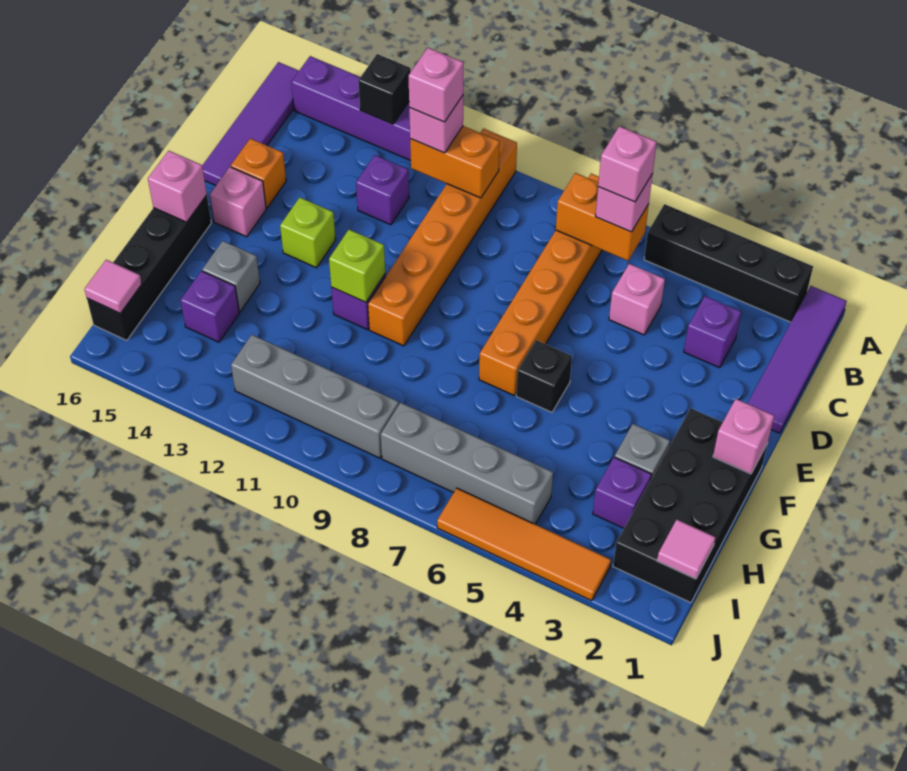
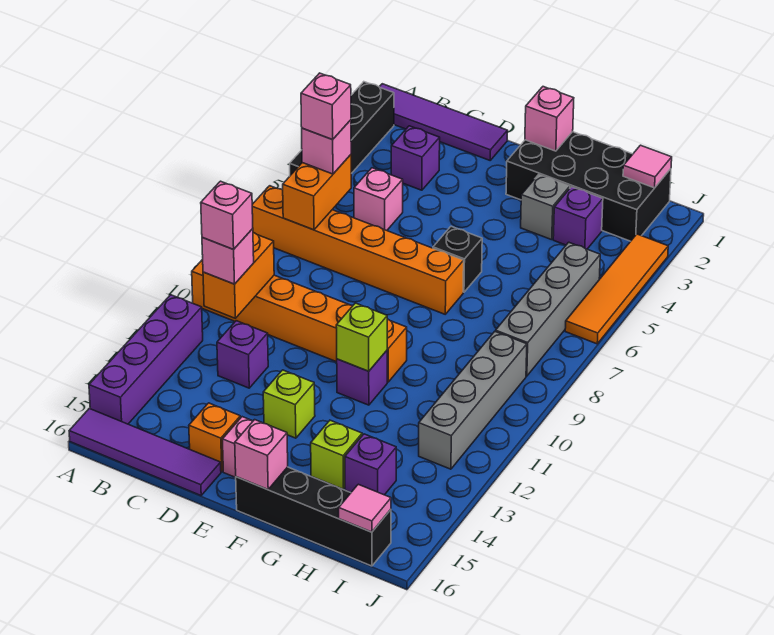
black brick A13 level 2 -> none
grey brick G14 level 1 -> lime brick G14 level 1

